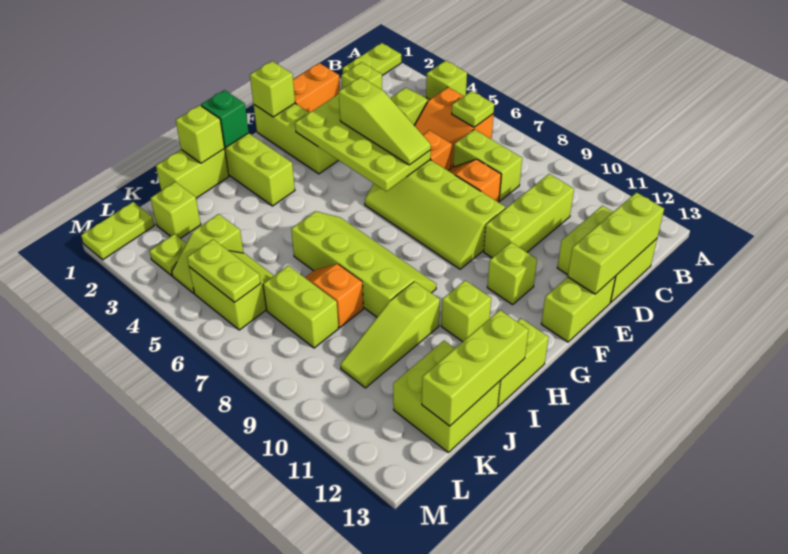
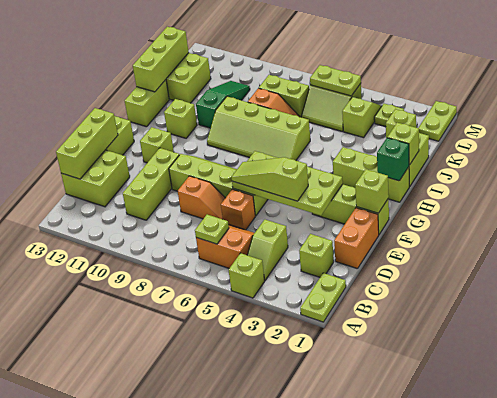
lime brick C7:C8 level 1 -> none
lime slope I10:K10 level 1 top I -> green slope I10:K10 level 1 top I

